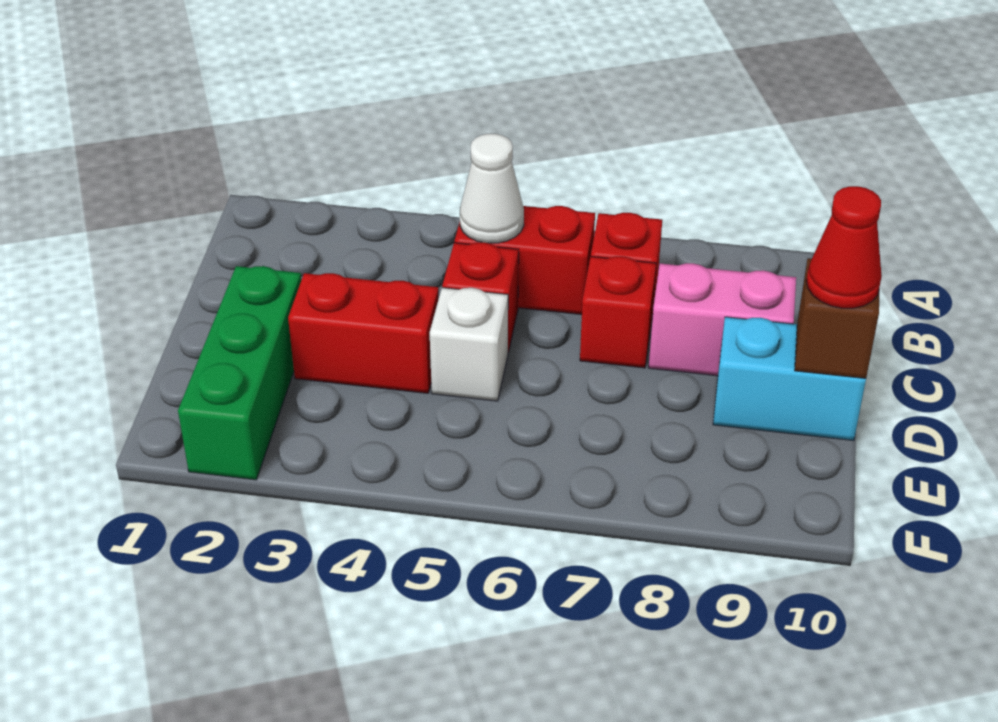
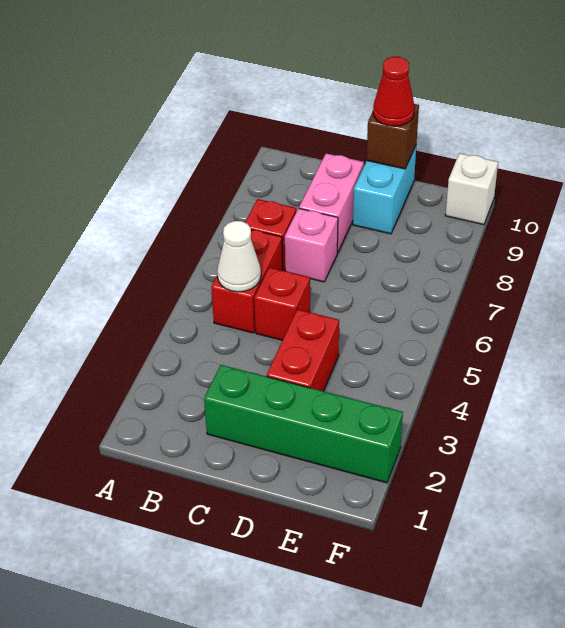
red brick C7 level 1 -> pink brick C7 level 1
green brick D2:F2 level 1 -> green brick C2:F2 level 1
white brick D5 level 1 -> white brick F10 level 1

